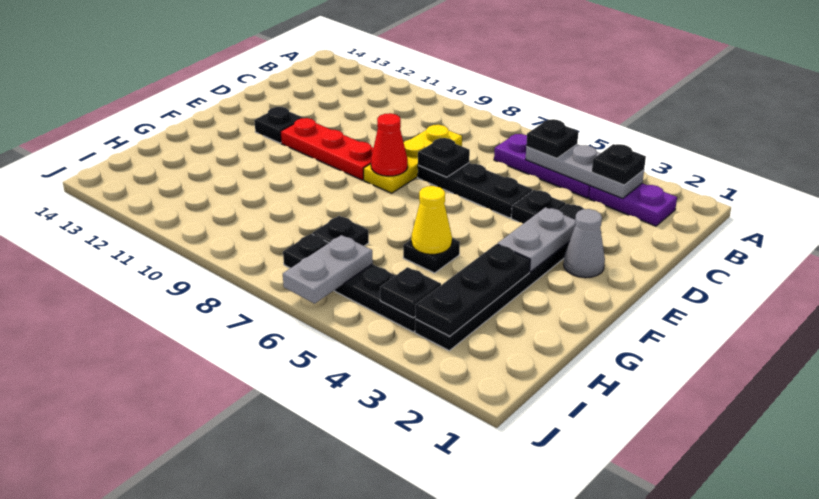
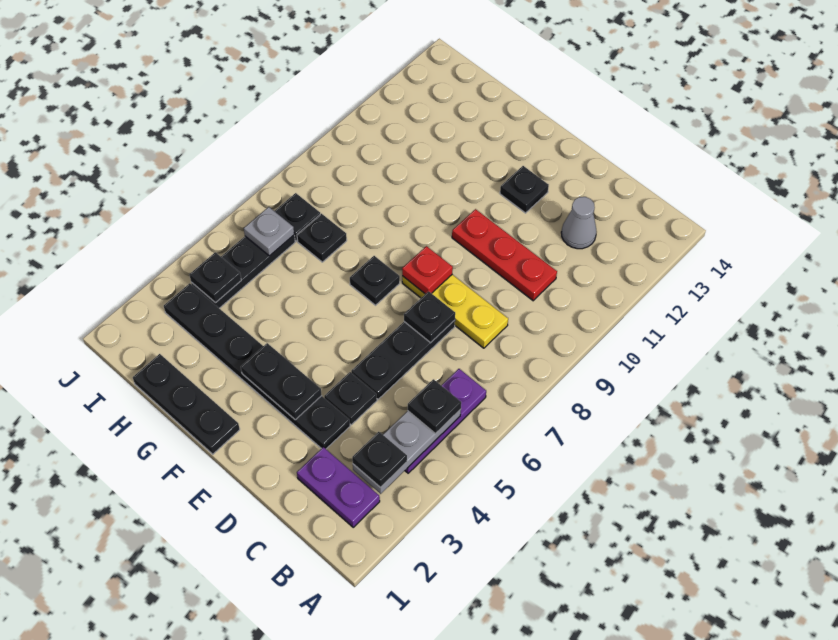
purple plate B2:B3 level 1 -> purple plate B2:C2 level 1
grey cone E2 level 1 -> grey cone C12 level 1
grey plate E3:F3 level 2 -> black plate E3:F3 level 2
red cone E8 level 2 -> red plate E8 level 2
red plate E9:E11 level 1 -> red plate C10:E10 level 1
black plate G3:I3 level 2 -> black plate F1:H1 level 1
black plate G5 level 1 -> black plate F7 level 1
yellow cone G5 level 2 -> none
grey plate I6:J6 level 2 -> grey plate I6 level 2

